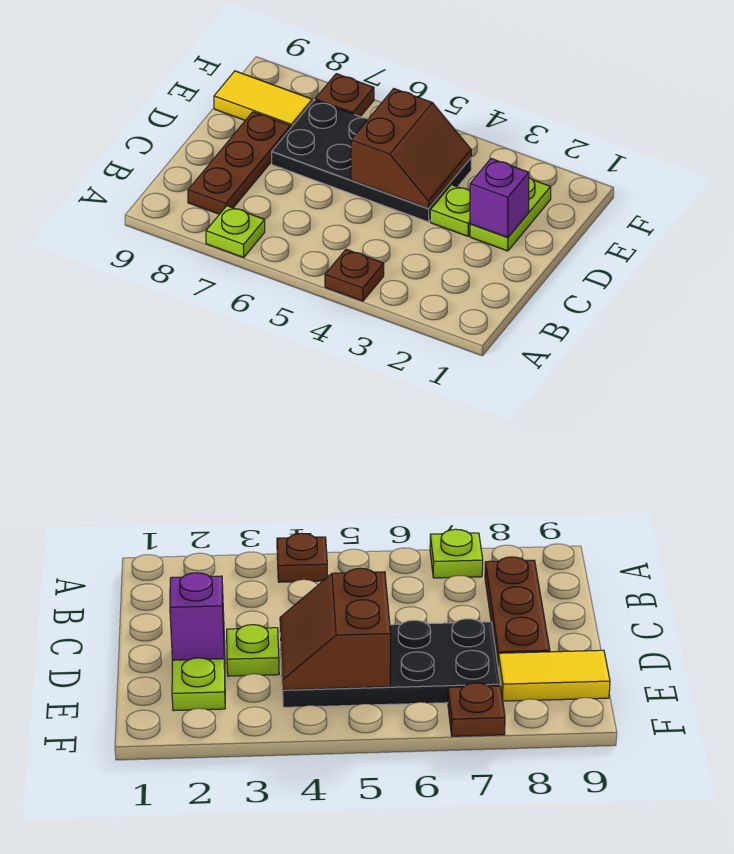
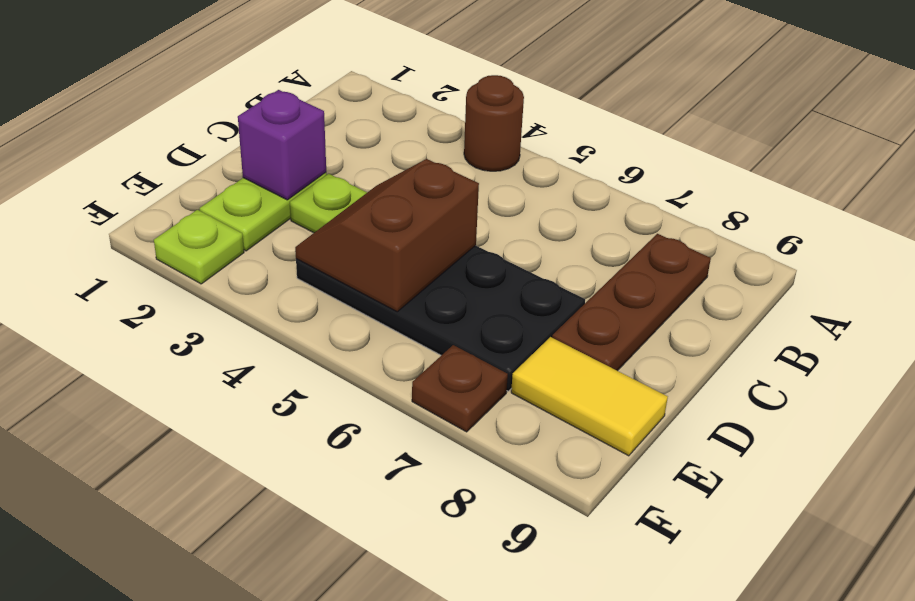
brown plate A4 level 1 -> brown round brick A4 level 1
lime plate A7 level 1 -> lime plate F2 level 1

